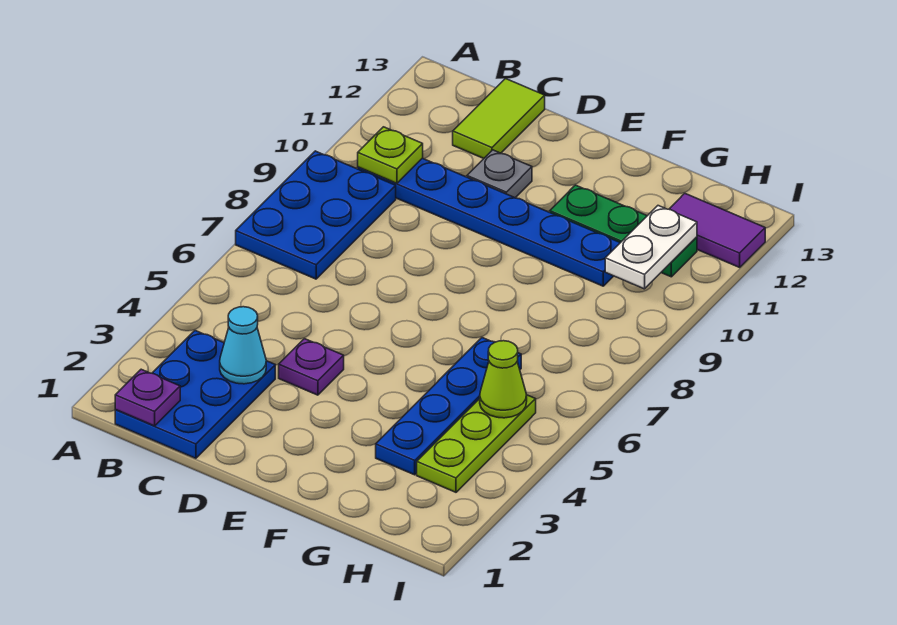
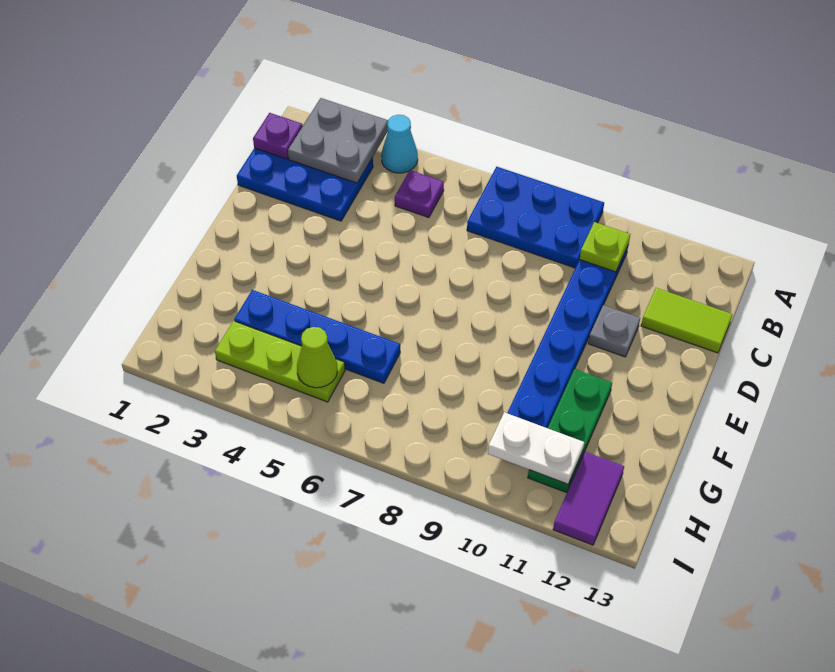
none -> grey plate A2:B3 level 2
cyan cone C3 level 2 -> cyan cone A4 level 1
purple plate D4 level 1 -> purple plate B5 level 1

